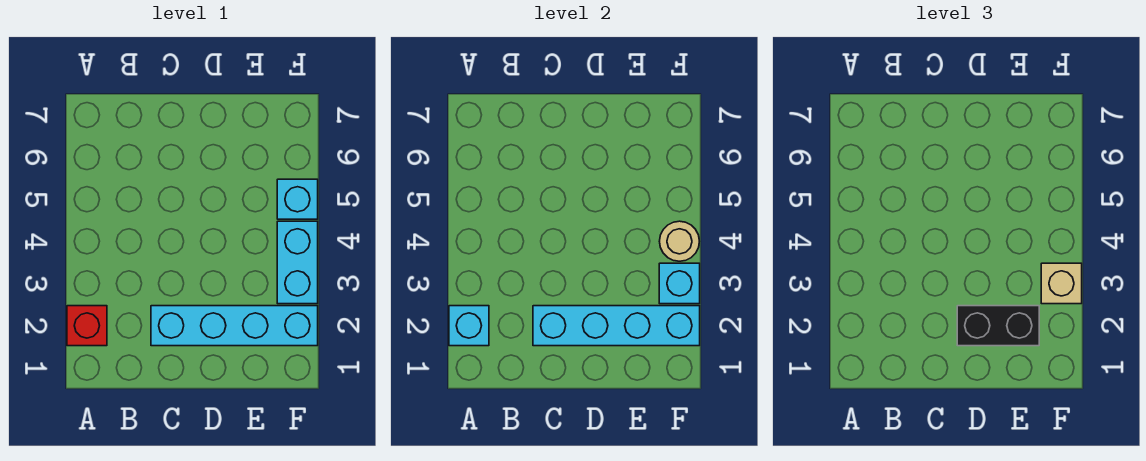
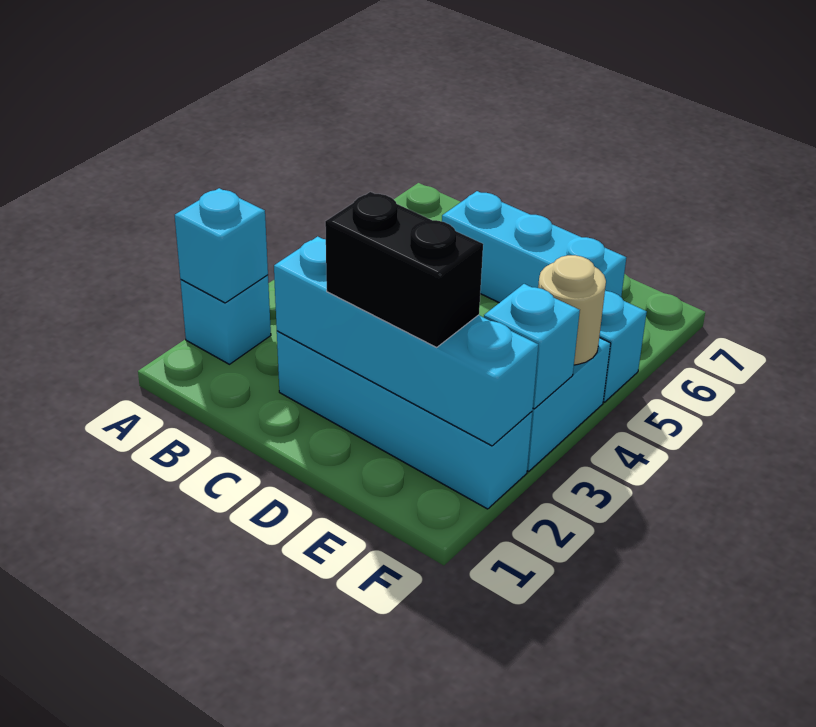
red brick A2 level 1 -> cyan brick A2 level 1
none -> cyan brick C6:E6 level 1
tan brick F3 level 3 -> none

